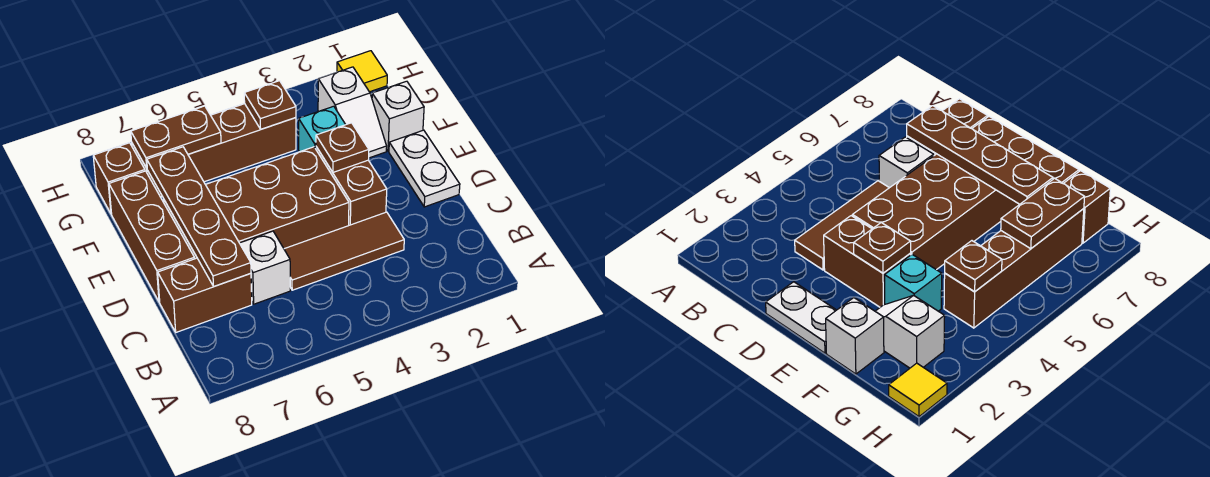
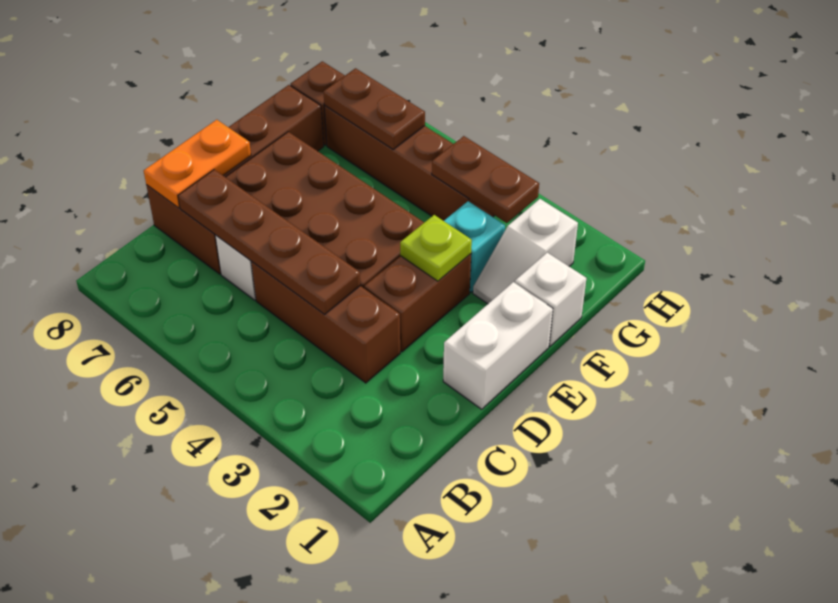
brown tile C3:C5 level 1 -> brown brick C3:C5 level 1
brown plate C7:F7 level 2 -> brown plate C4:C7 level 2
none -> orange plate C8:D8 level 2
white plate D1:E1 level 1 -> white brick D1:E1 level 1
brown plate E3 level 2 -> lime plate E3 level 2
brown plate G4 level 2 -> brown plate G3:G4 level 2
yellow tile H1 level 1 -> none

